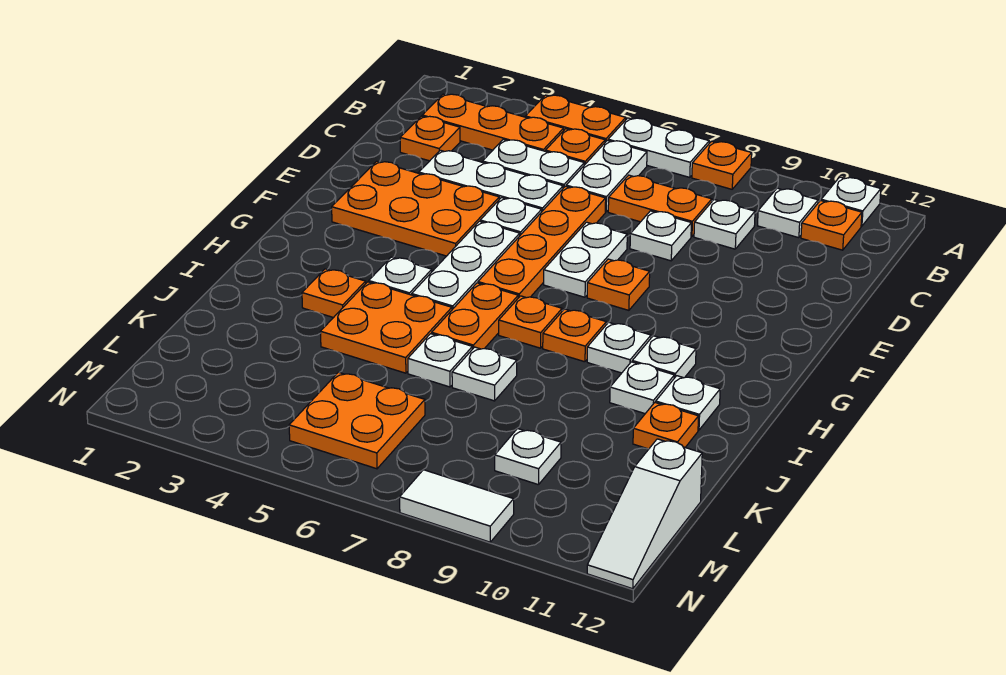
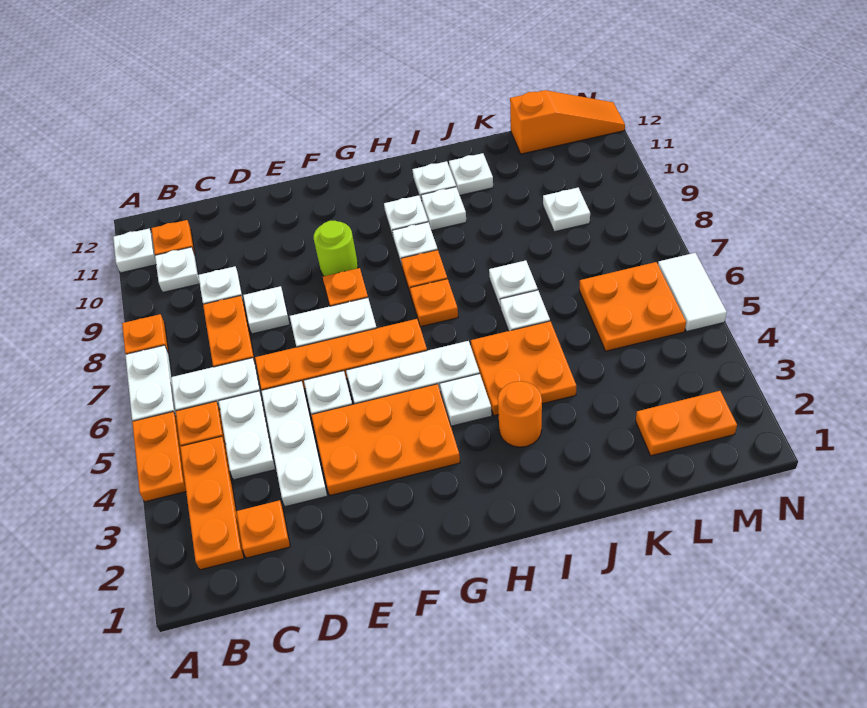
orange plate E2:F4 level 1 -> orange plate E3:G4 level 1
none -> lime round brick F9 level 1
orange plate H6:I6 level 1 -> orange plate L2:M2 level 1
orange plate I3 level 1 -> orange round brick I3 level 1
orange plate J11 level 1 -> white plate J11 level 1
white slope L12:N12 level 1 top L -> orange slope L12:N12 level 1 top L
white tile N8:N9 level 1 -> white tile N5:N6 level 1

